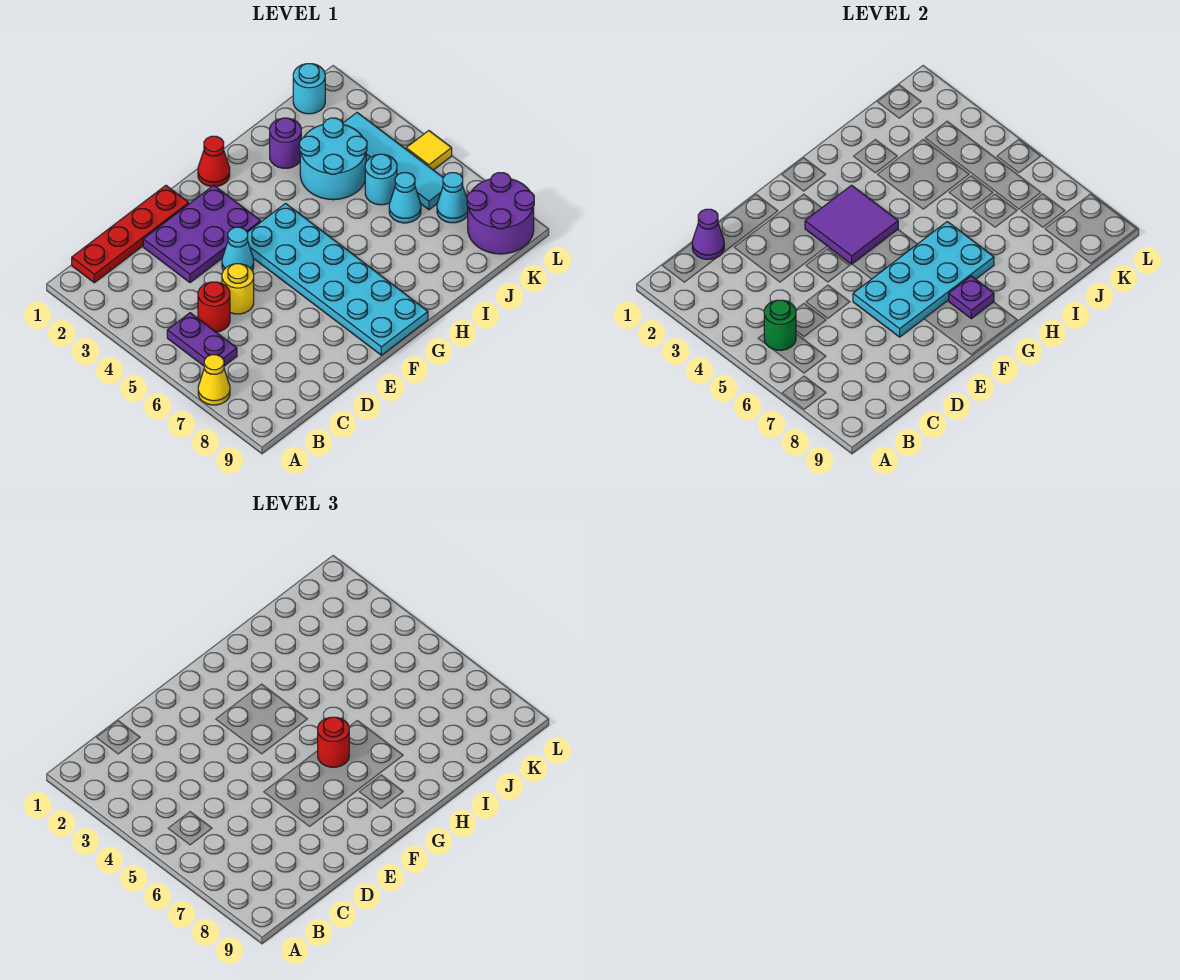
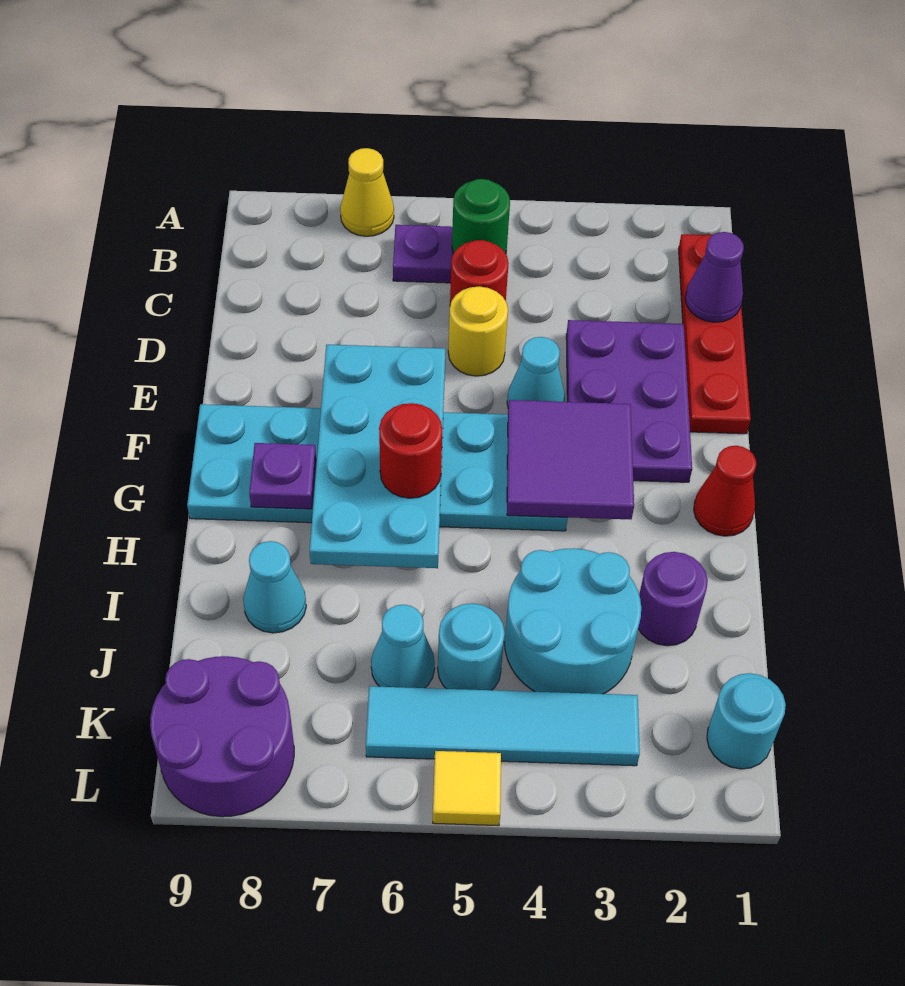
cyan cone K7 level 1 -> cyan cone I8 level 1

